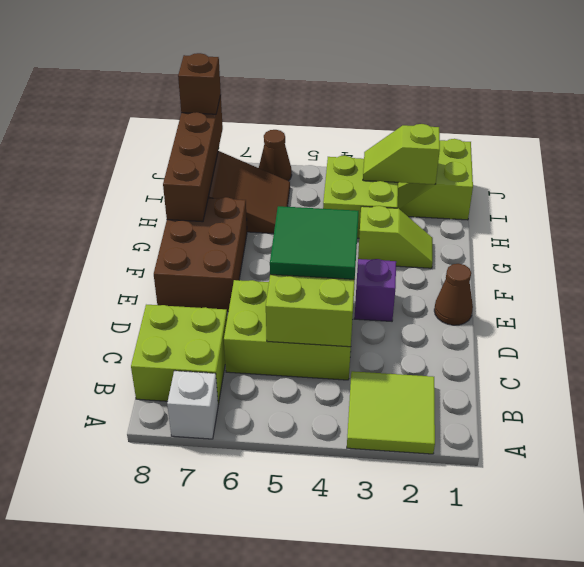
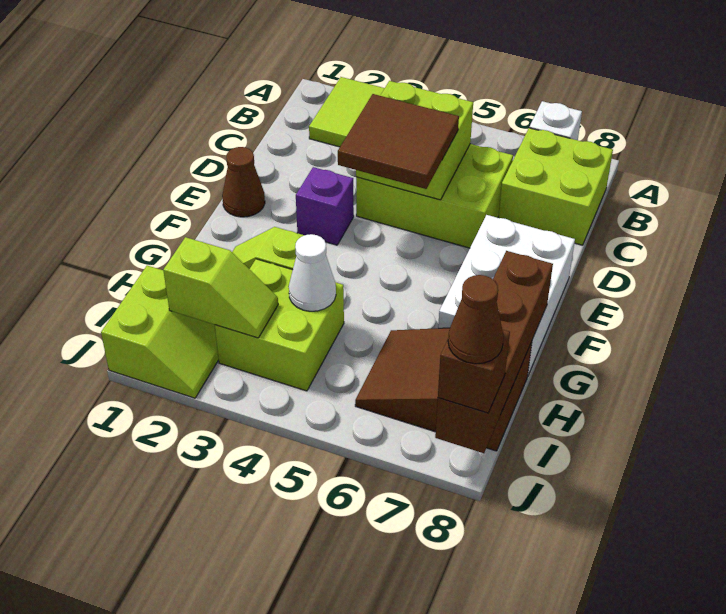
green tile D4:E5 level 3 -> brown tile D4:E5 level 3
brown brick E7:G8 level 1 -> white brick E7:G8 level 1
none -> white cone H4 level 2
brown cone J6 level 1 -> brown cone J8 level 4

